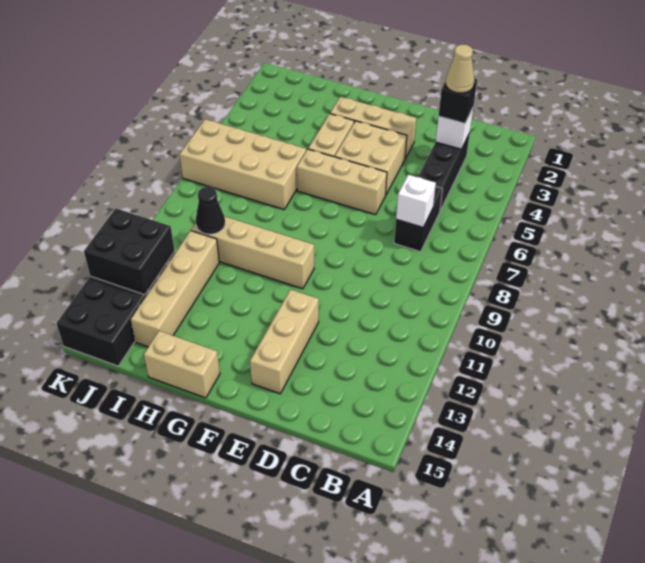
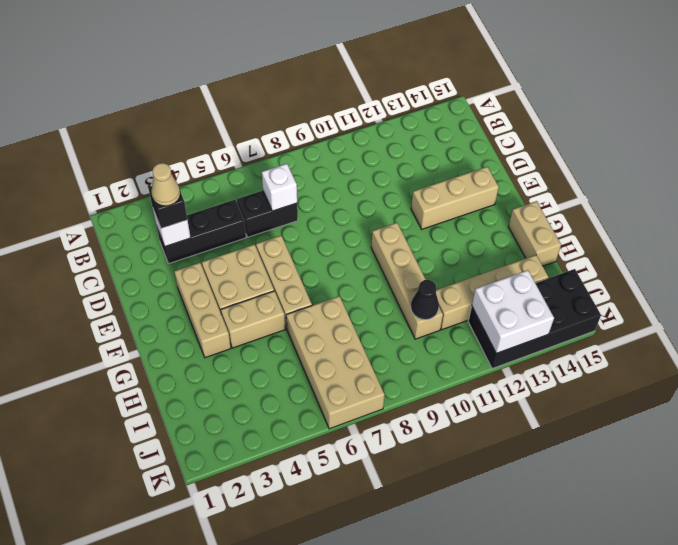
black brick J12:K13 level 2 -> white brick J12:K13 level 2

